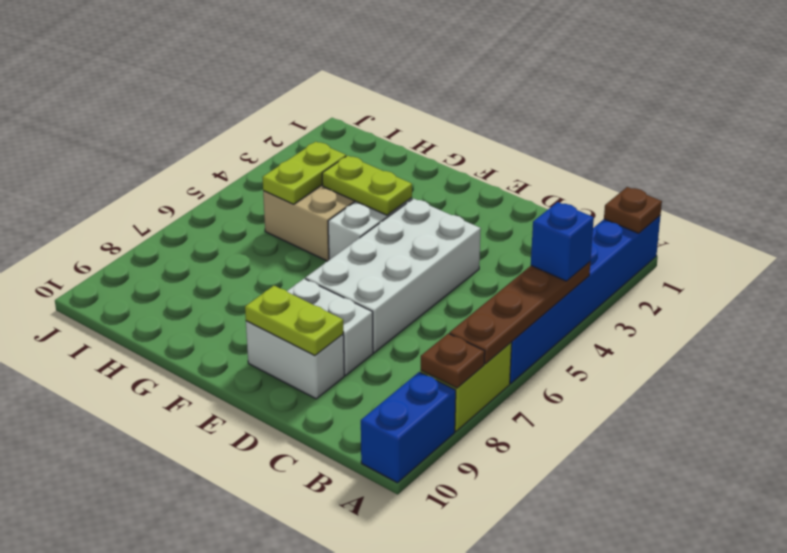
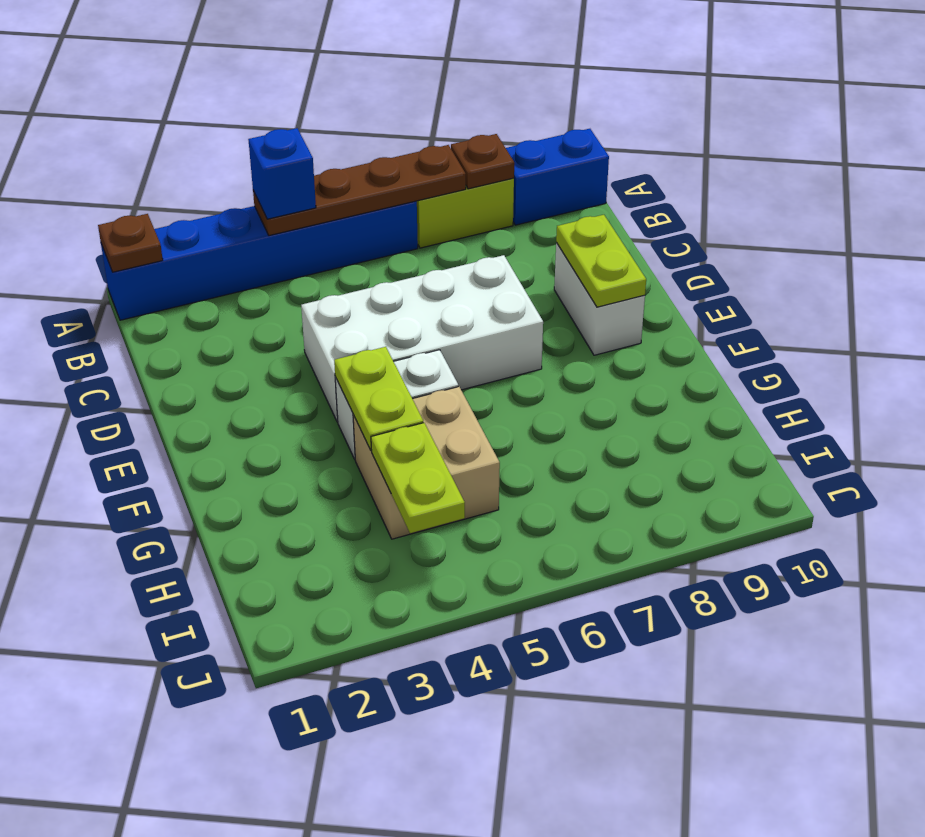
white brick D8:E8 level 1 -> none
lime plate H4:H5 level 2 -> lime plate H4:I4 level 2

